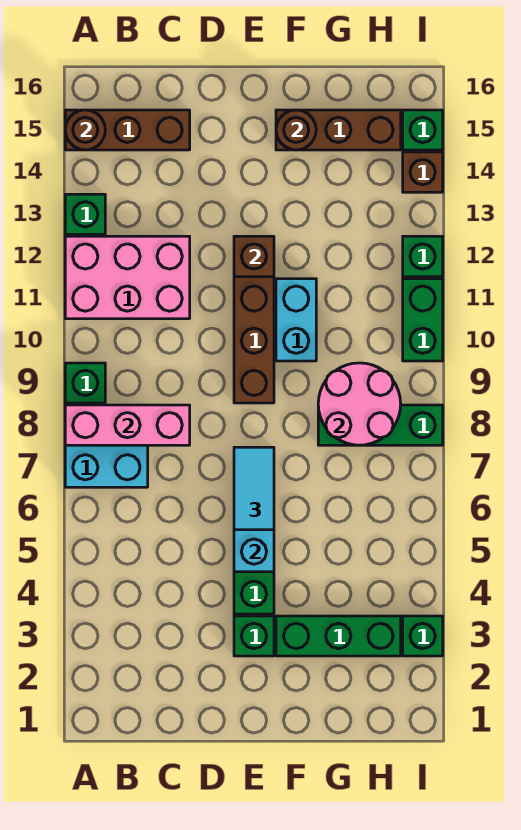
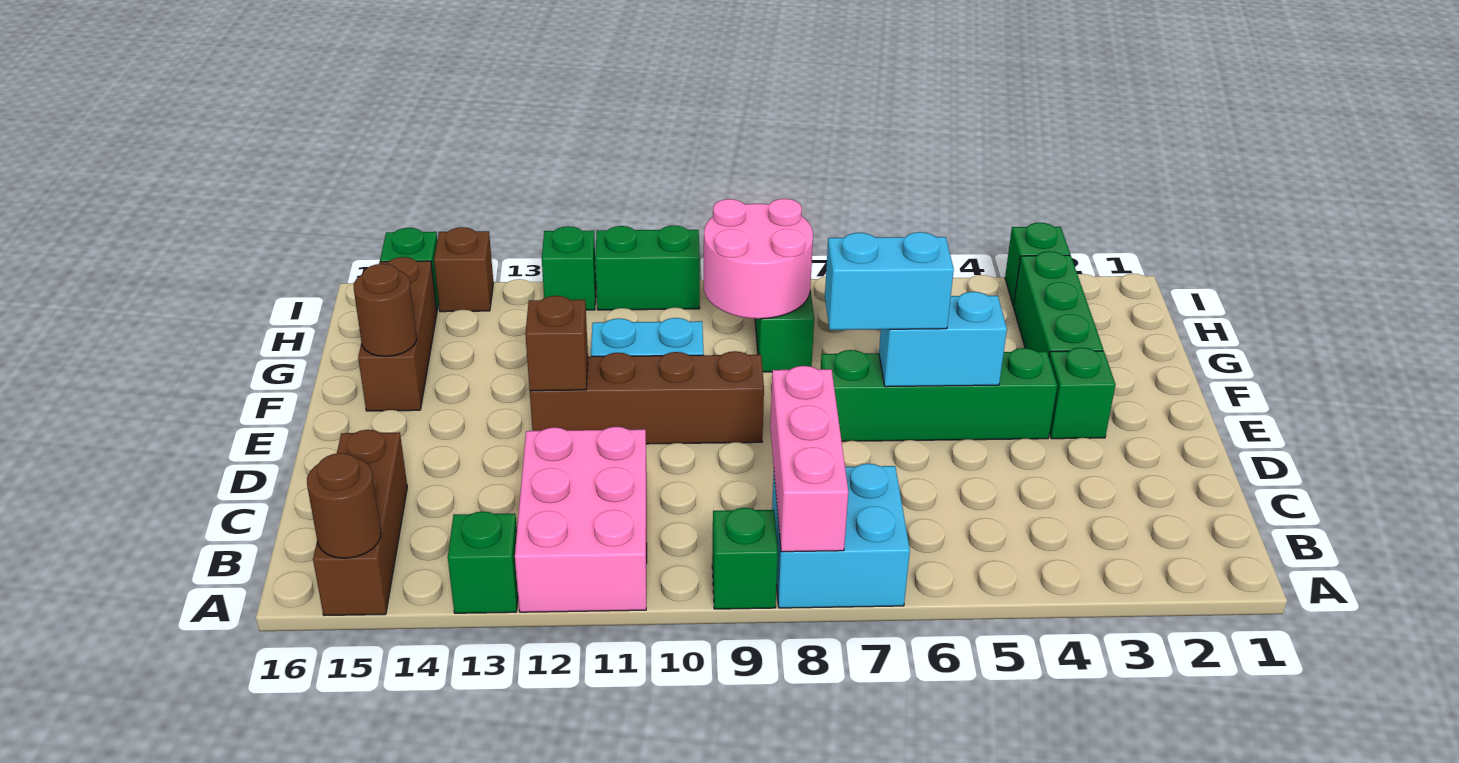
cyan tile E6:E7 level 3 -> cyan brick E6:E7 level 3

